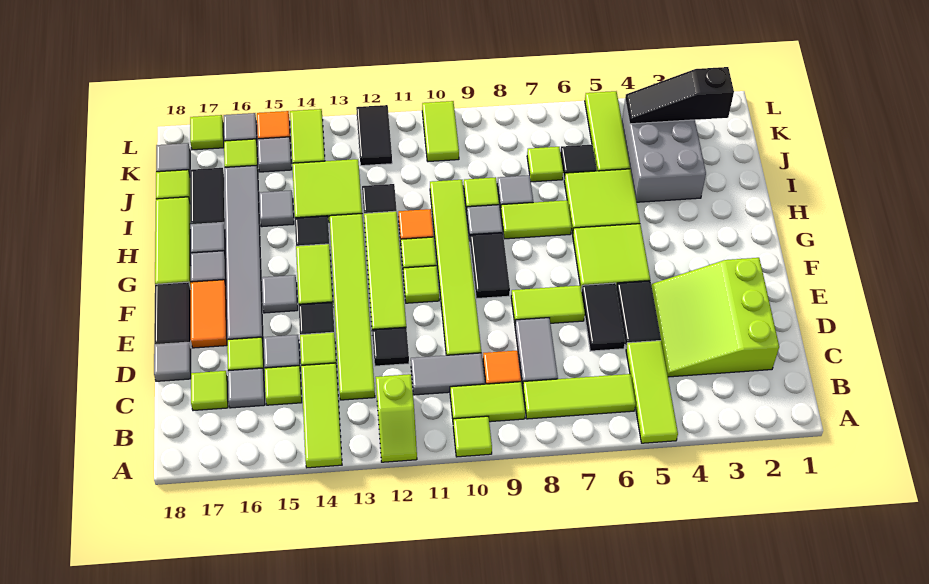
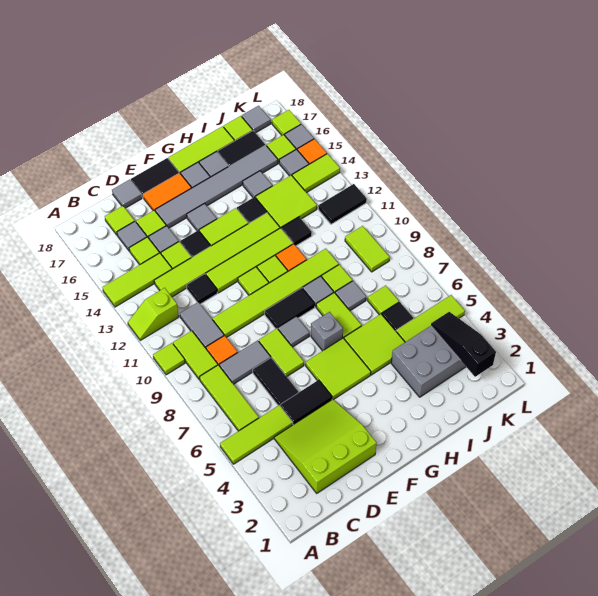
black tile D6:E6 level 1 -> black tile D6:D7 level 1
none -> grey tile F8 level 1
none -> grey brick G7 level 1
lime tile K10:L10 level 1 -> lime tile K9:K10 level 1

